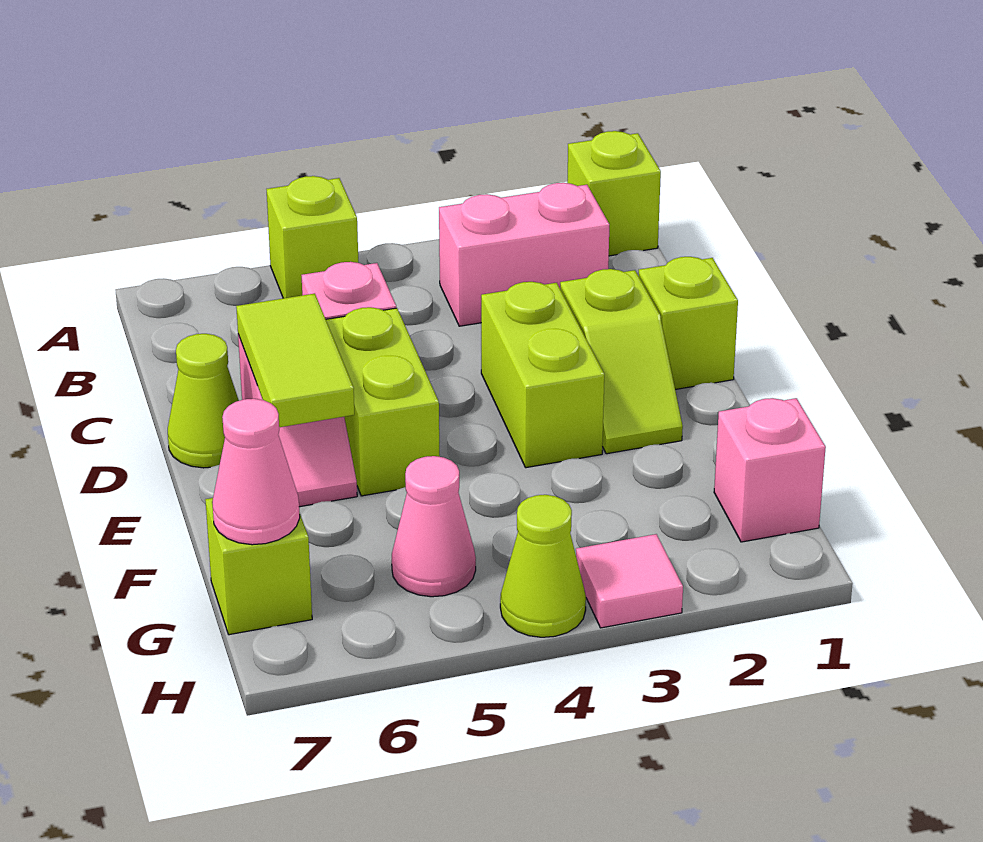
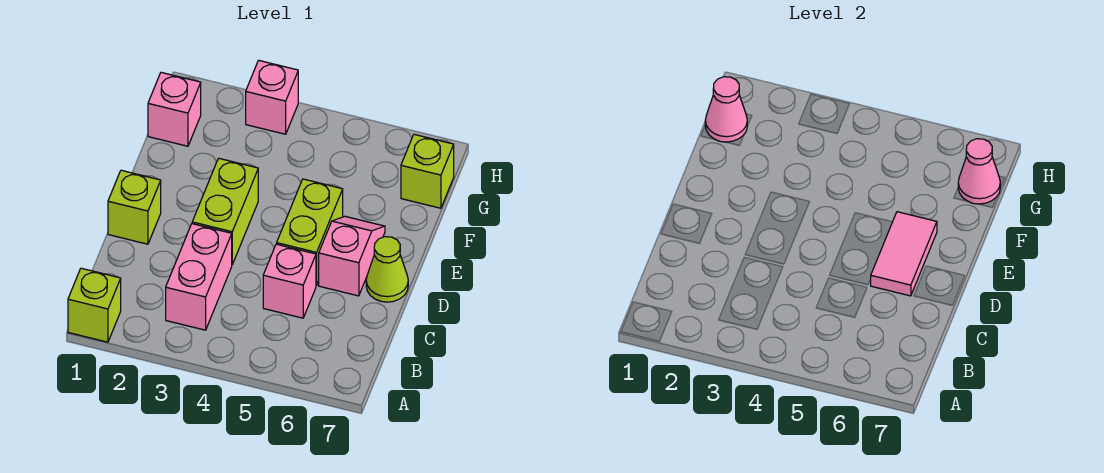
lime brick A5 level 1 -> none
pink brick B2:B3 level 1 -> pink brick B3:C3 level 1
lime slope D2:E2 level 1 top D -> none
lime tile D6:E6 level 2 -> pink tile D6:E6 level 2
pink cone G5 level 1 -> pink cone G1 level 2
pink tile H3 level 1 -> pink brick H3 level 1
lime cone H4 level 1 -> none

